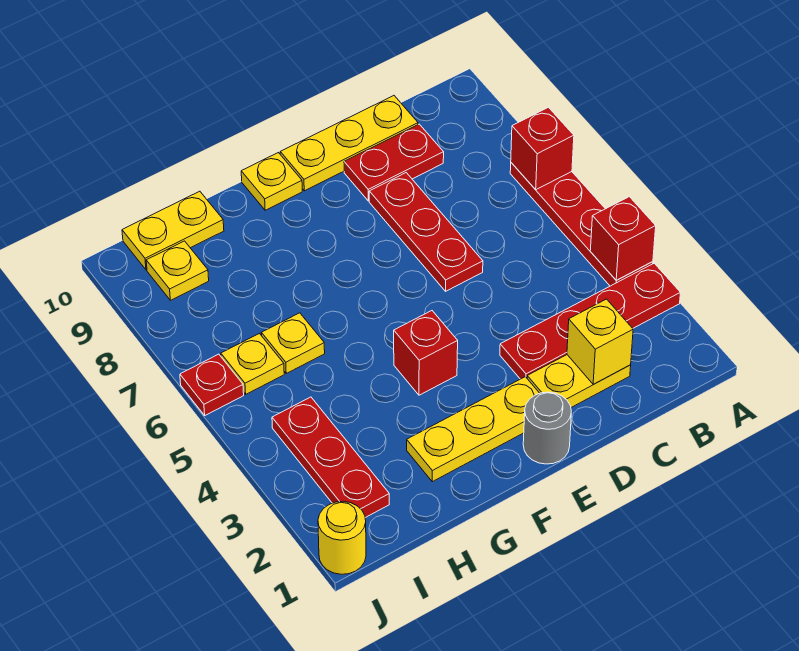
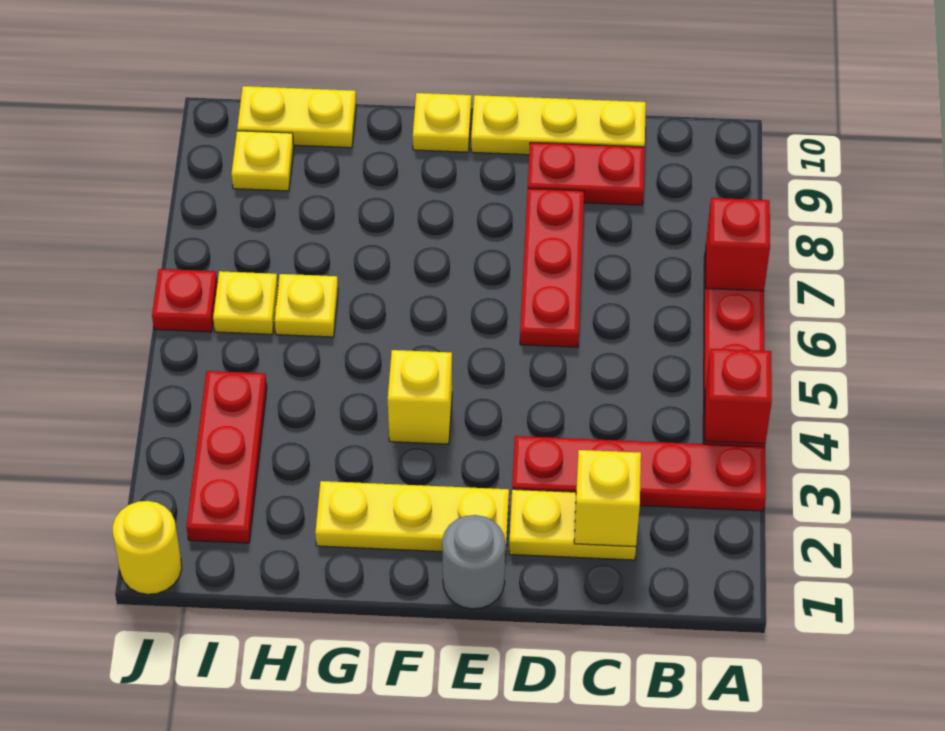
red brick F4 level 1 -> yellow brick F4 level 1

